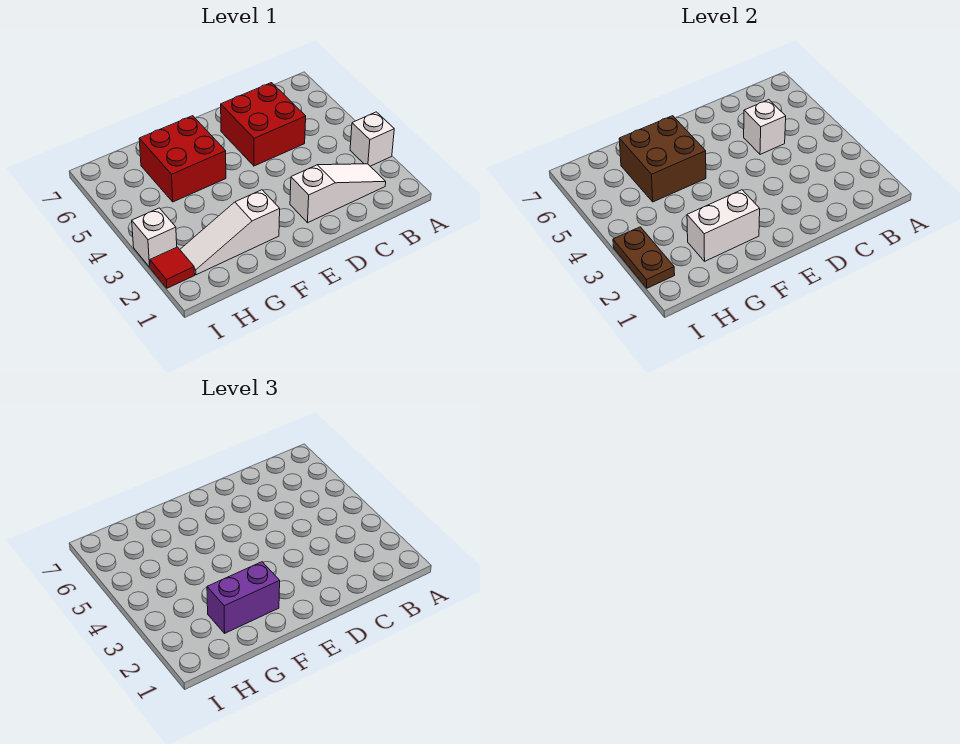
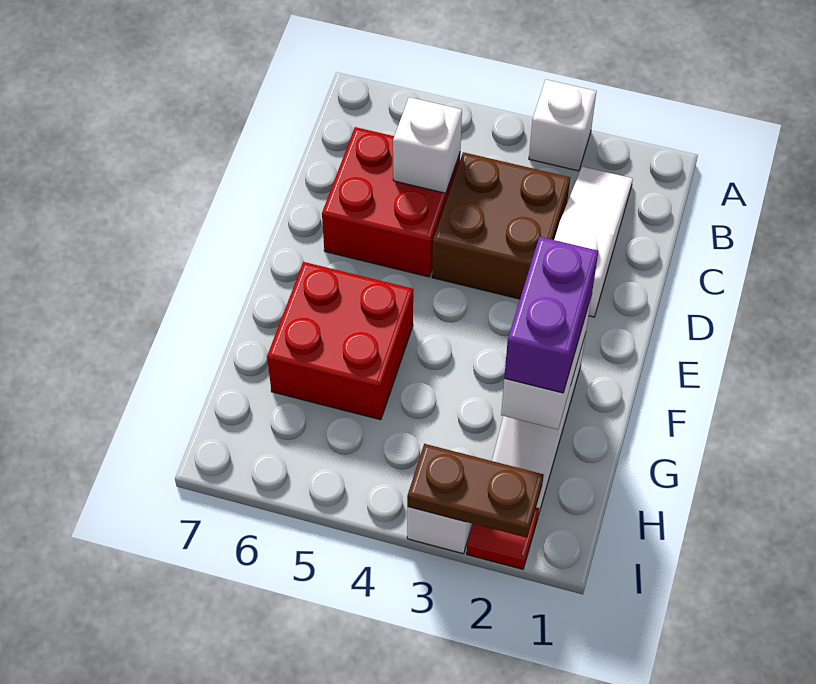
brown brick F5:G6 level 2 -> brown brick C3:D4 level 1

